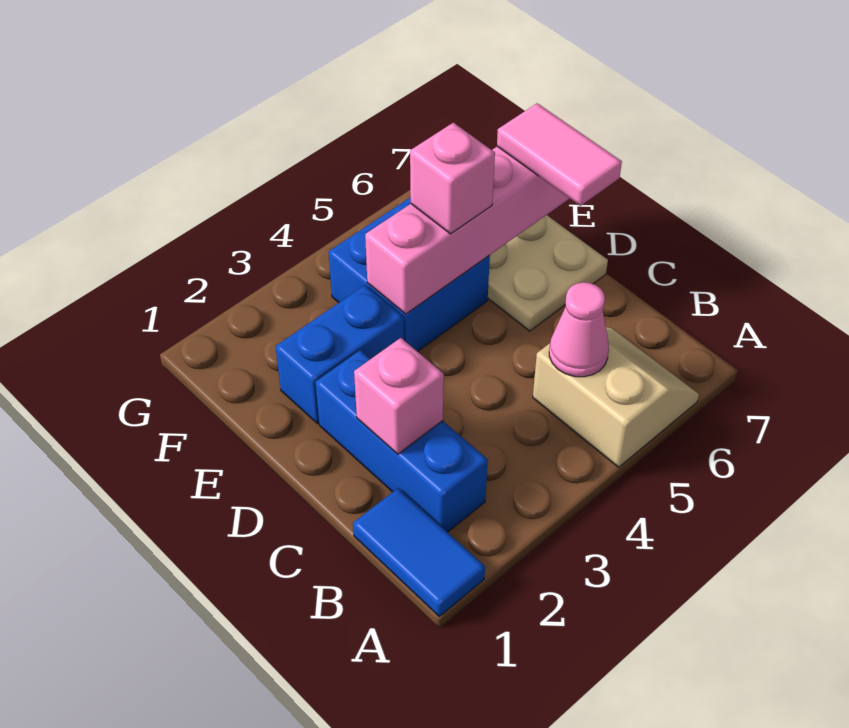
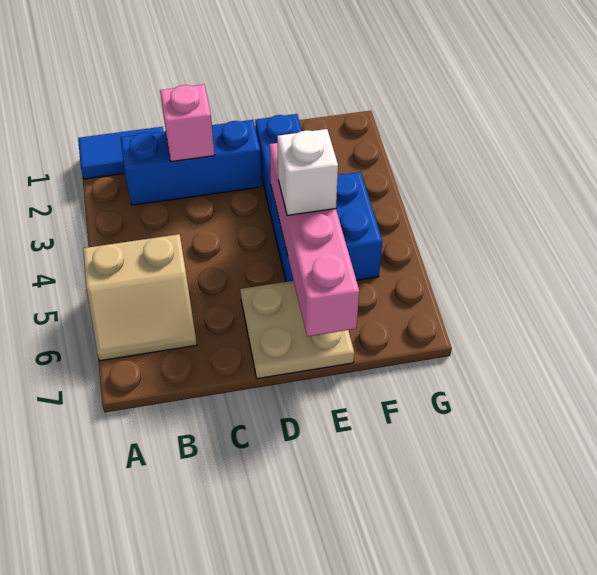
pink cone B5 level 2 -> none
pink tile D7:E7 level 3 -> none
pink brick E5 level 3 -> white brick E5 level 3

